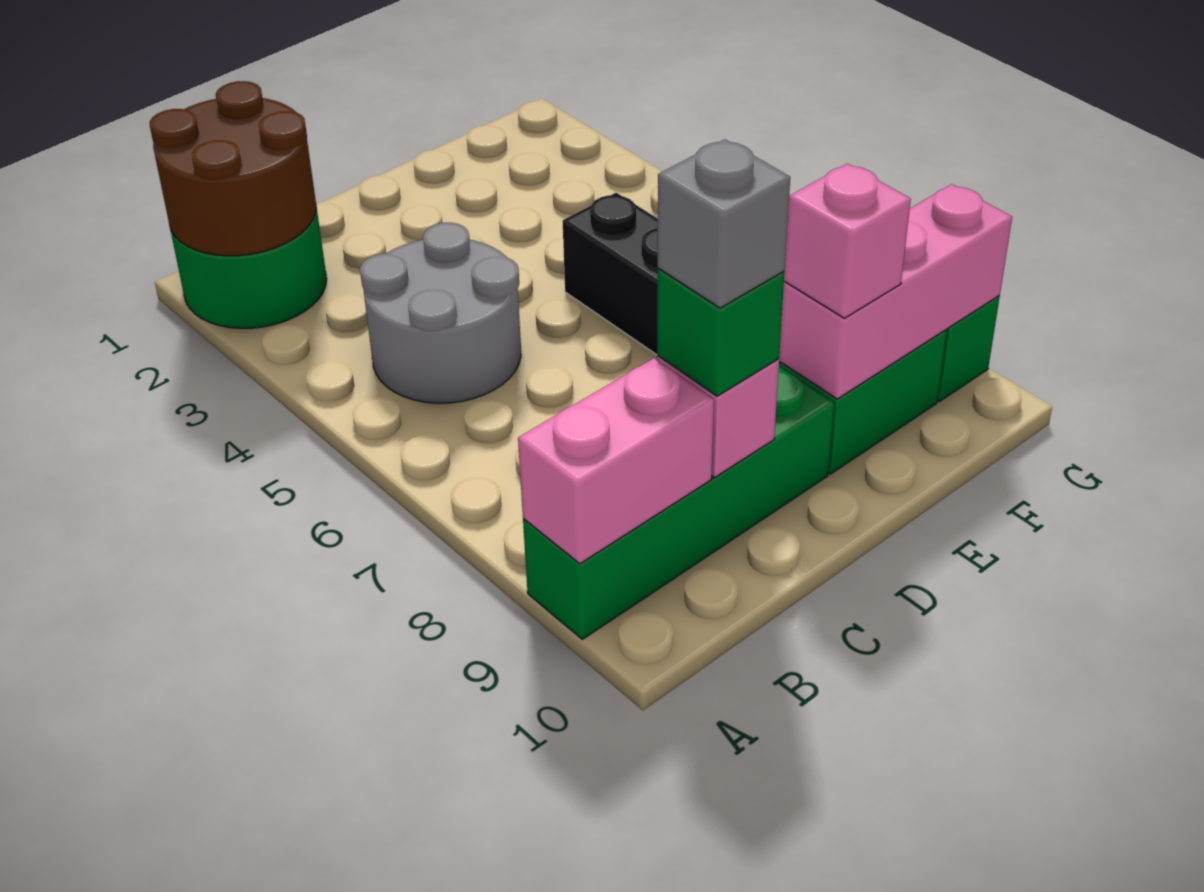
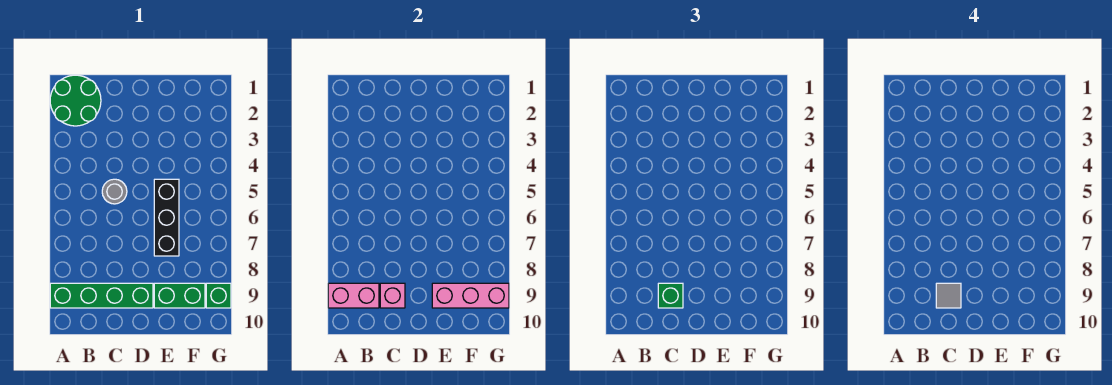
brown round brick A1:B2 level 2 -> none
grey round brick B4:C5 level 1 -> grey round brick C5 level 1
grey brick C9 level 4 -> grey tile C9 level 4
pink brick E9 level 3 -> none

